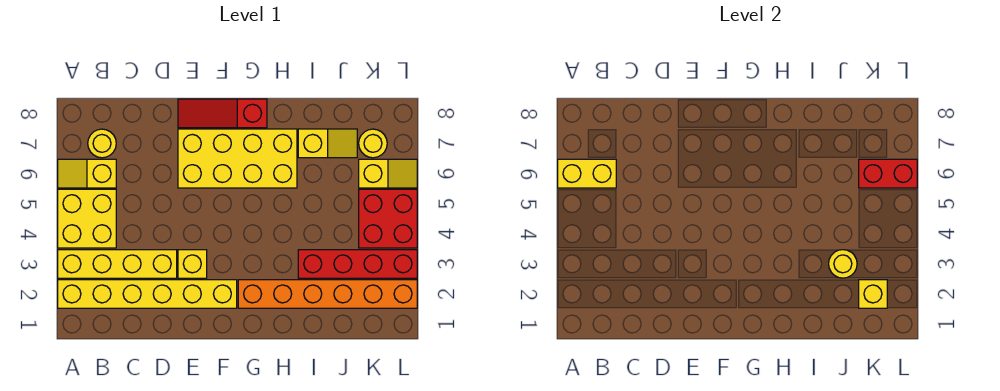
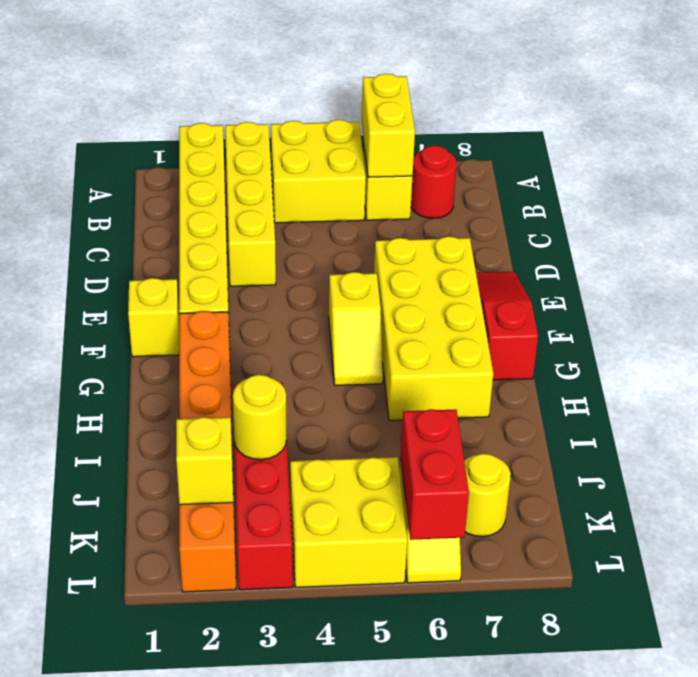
yellow round brick B7 level 1 -> red round brick B7 level 1
yellow brick E3 level 1 -> yellow brick F1 level 1
yellow slope I7:J7 level 1 top I -> yellow slope F5:G5 level 1 top F
red brick K4:L5 level 1 -> yellow brick K4:L5 level 1

